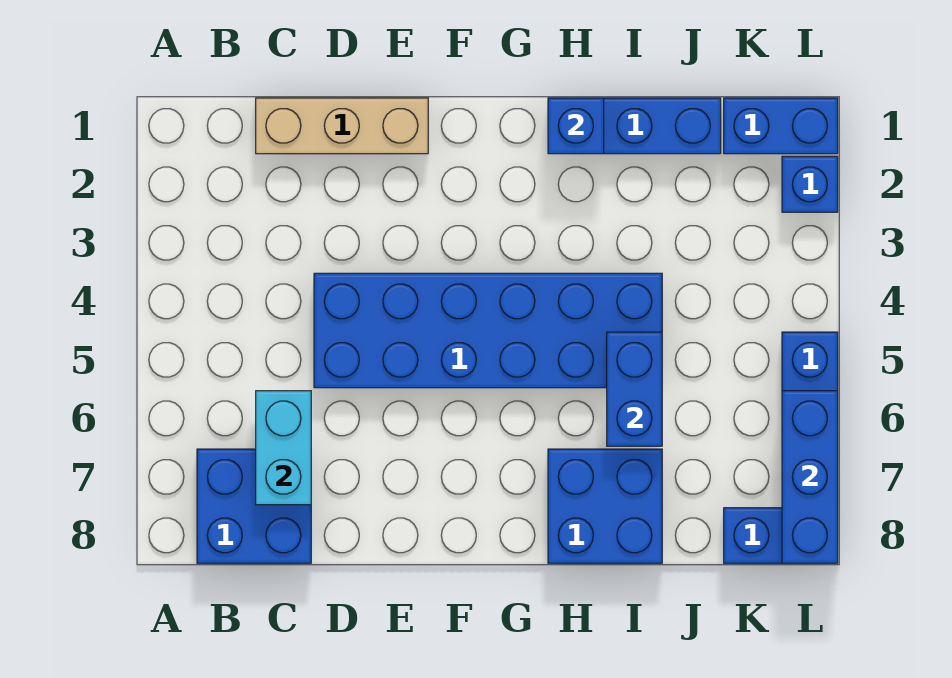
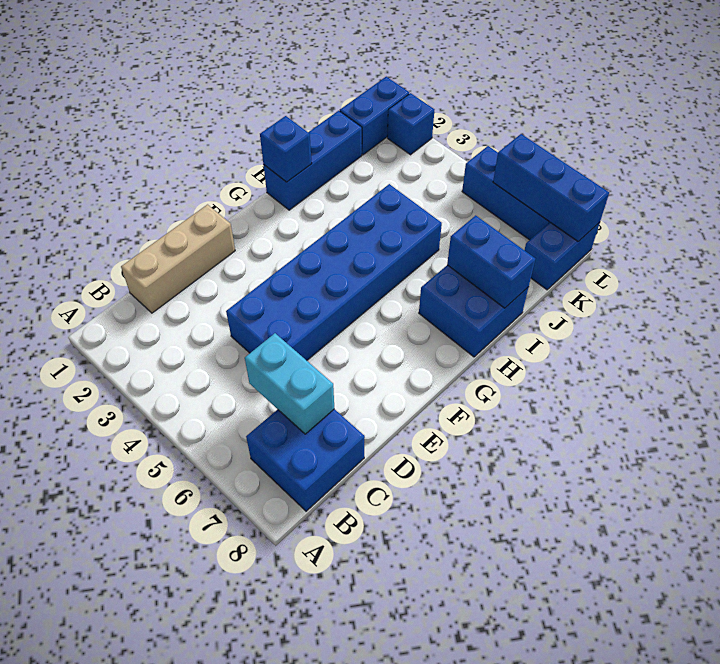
blue brick I5:I6 level 2 -> blue brick I7:I8 level 2

